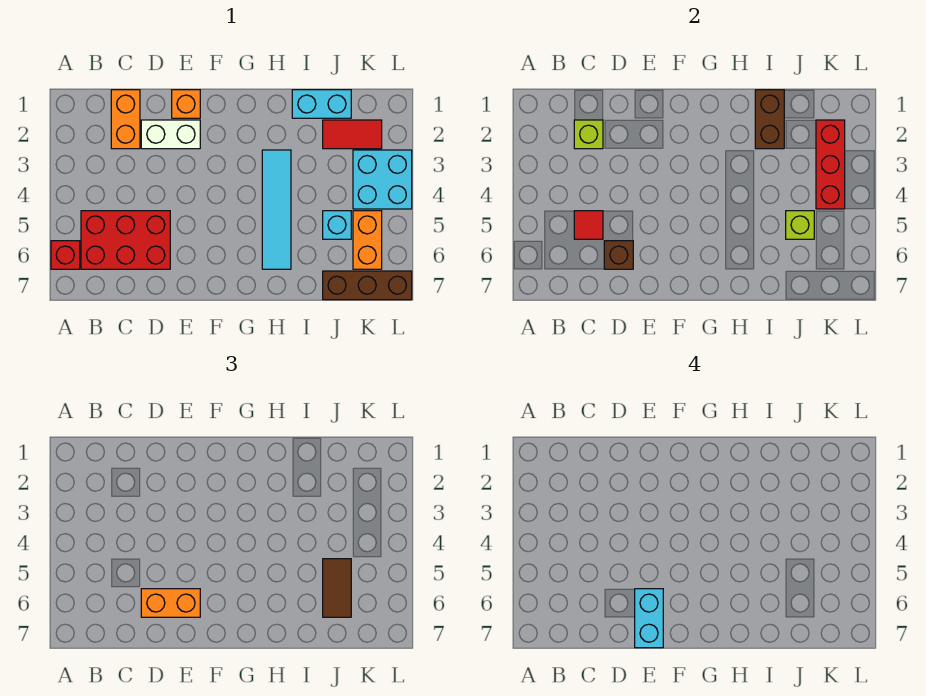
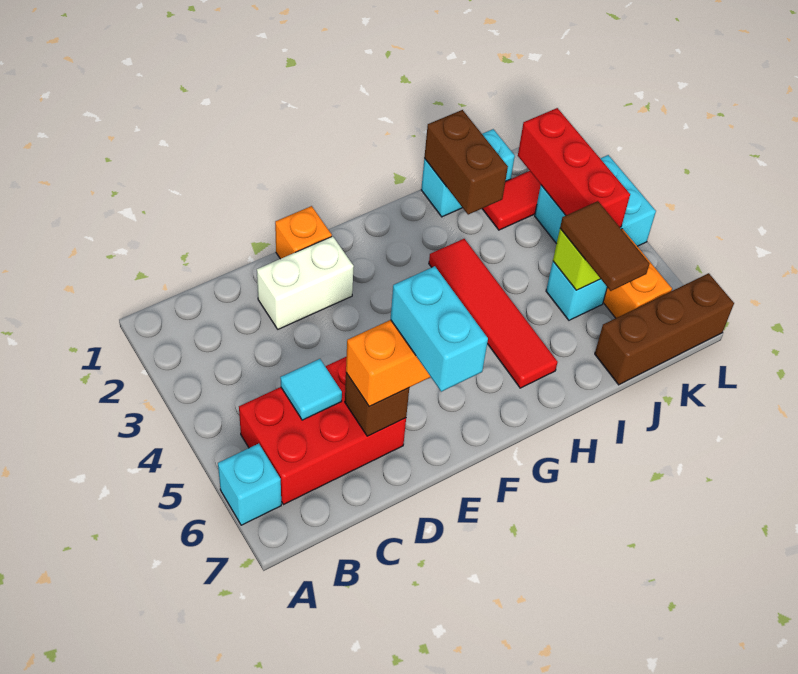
red brick A6 level 1 -> cyan brick A6 level 1
orange brick C1:C2 level 1 -> none
lime brick C2 level 2 -> none
red tile C5 level 2 -> cyan tile C5 level 2
cyan tile H3:H6 level 1 -> red tile H3:H6 level 1

